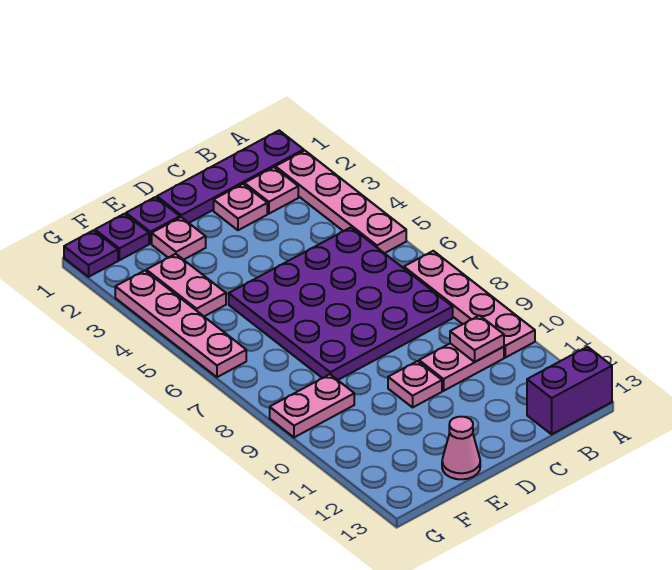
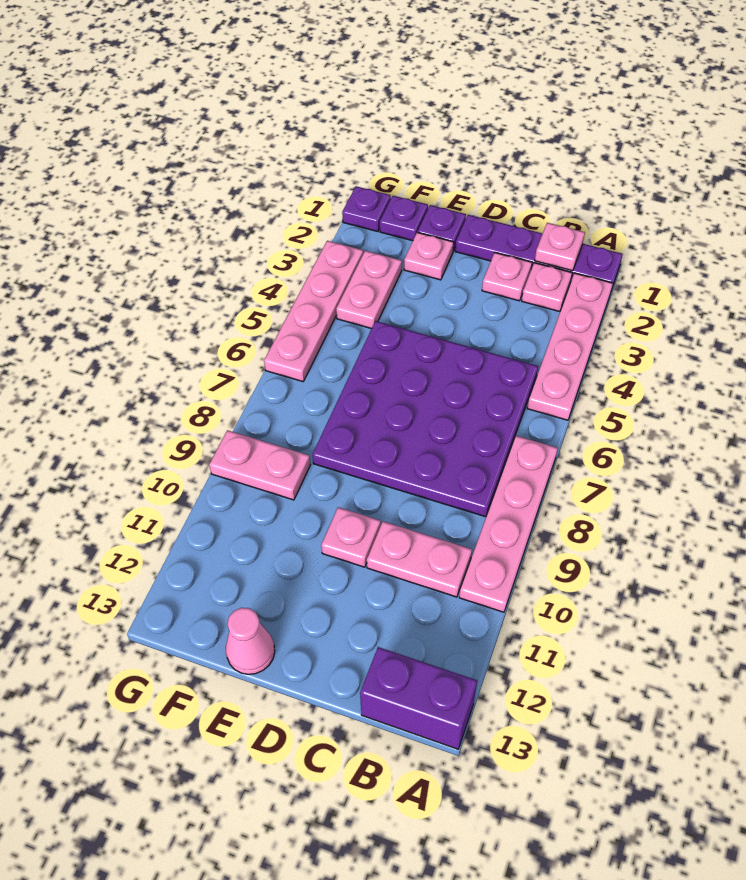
pink plate B10 level 2 -> pink plate B1 level 2

